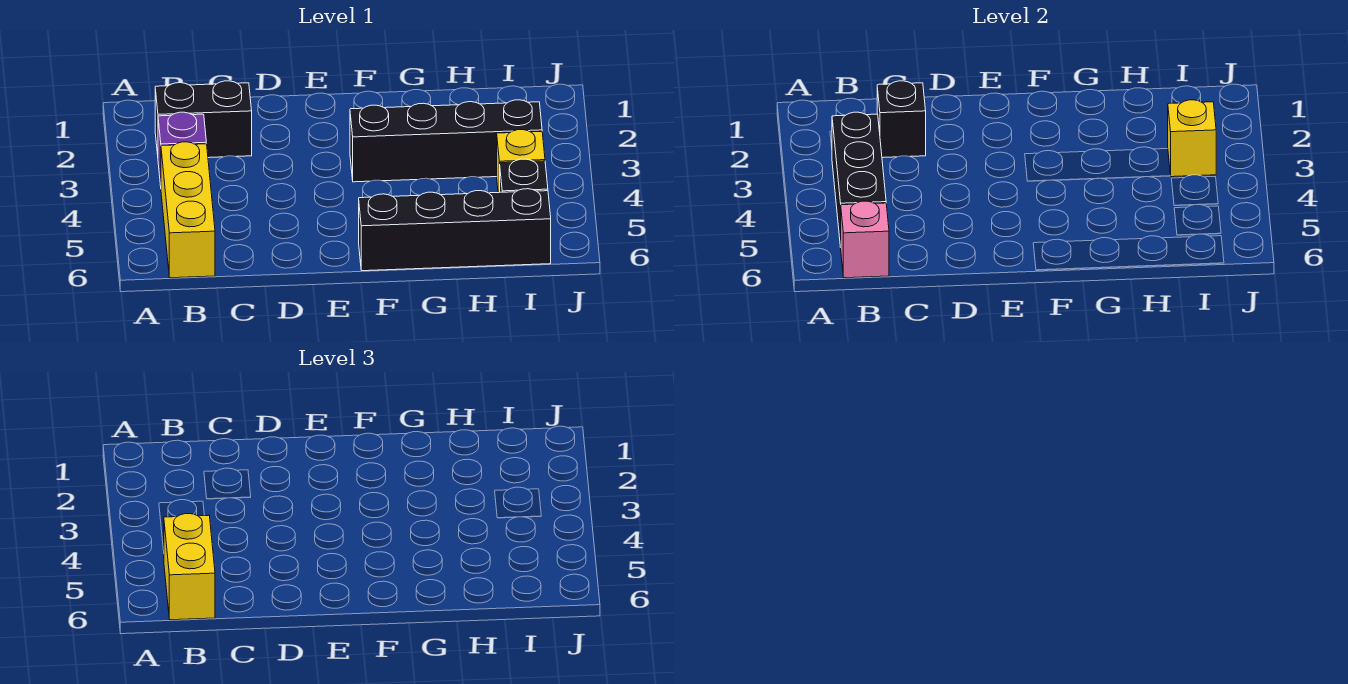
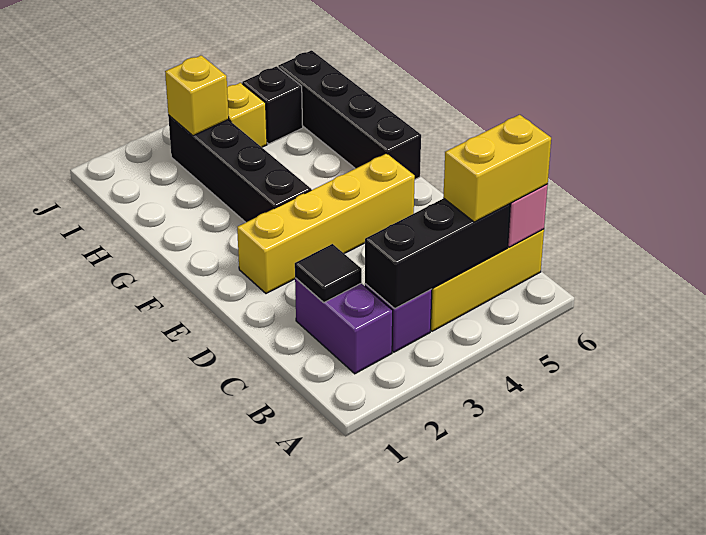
black brick B2:C2 level 1 -> purple brick B2:C2 level 1
black brick C2 level 2 -> black tile C2 level 2
none -> yellow brick E2:E5 level 1

